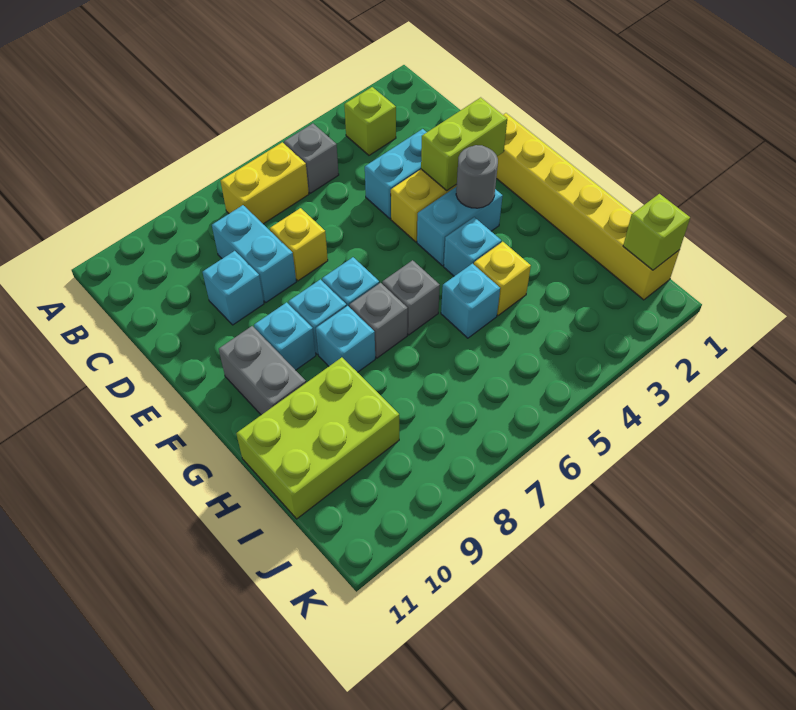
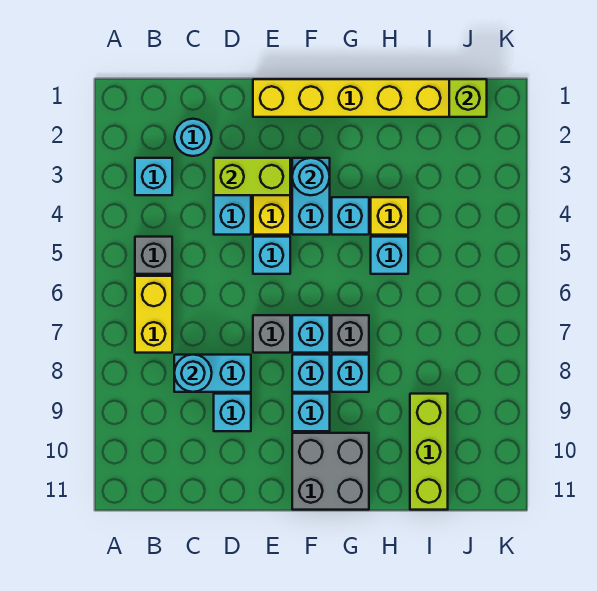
lime brick B3 level 1 -> cyan brick B3 level 1
none -> cyan round brick C2 level 1
none -> cyan round brick C8 level 2
yellow brick D7 level 1 -> none
lime brick E2:E3 level 2 -> lime brick D3:E3 level 2
none -> cyan brick E5 level 1
grey round brick F3 level 2 -> cyan round brick F3 level 2
grey brick F10:G10 level 1 -> grey brick F10:G11 level 1
grey brick G6 level 1 -> grey brick E7 level 1
lime brick H9:I11 level 1 -> lime brick I9:I11 level 1

